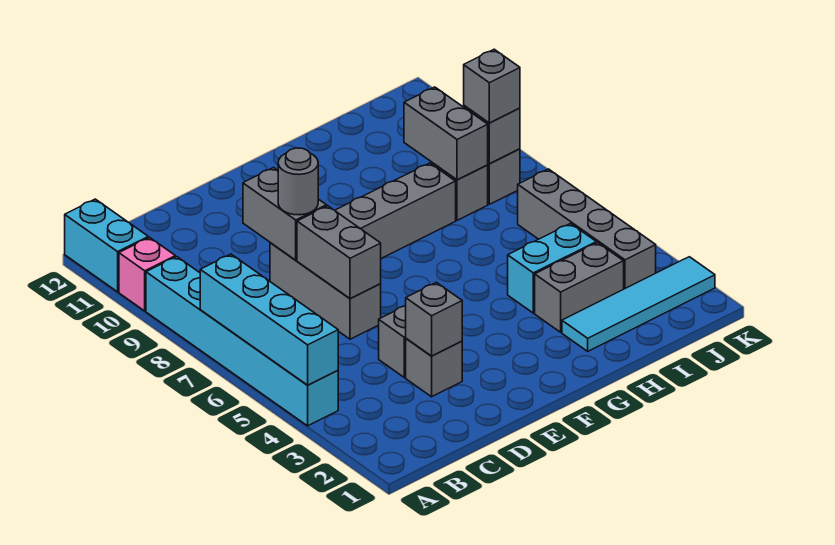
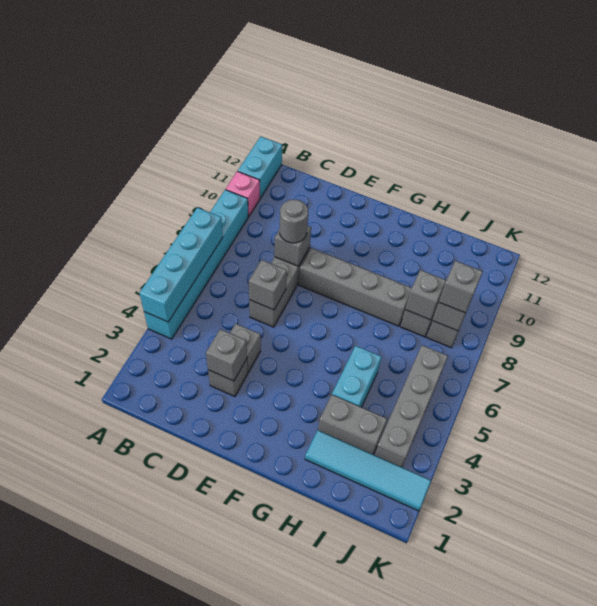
grey brick D6:D7 level 2 -> grey brick D6 level 2
grey brick D8:D9 level 2 -> grey brick D8 level 2
cyan brick H4:I4 level 1 -> cyan brick H4:H5 level 1
grey brick I8:I9 level 2 -> grey brick I8 level 2

